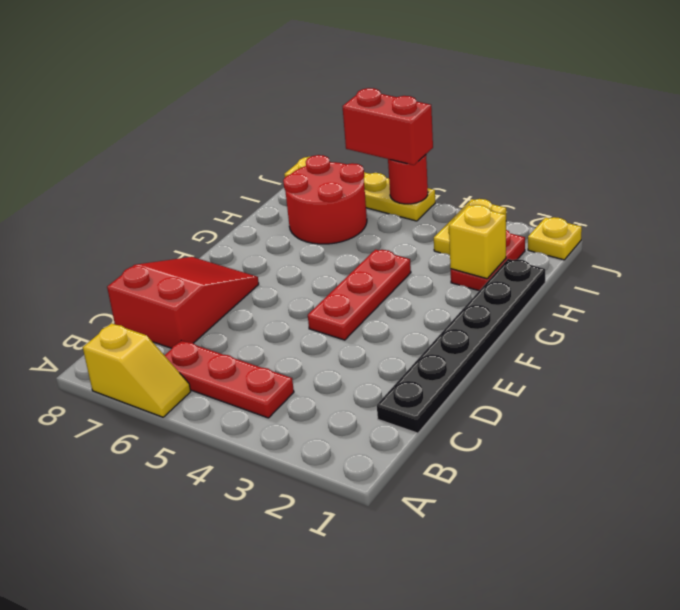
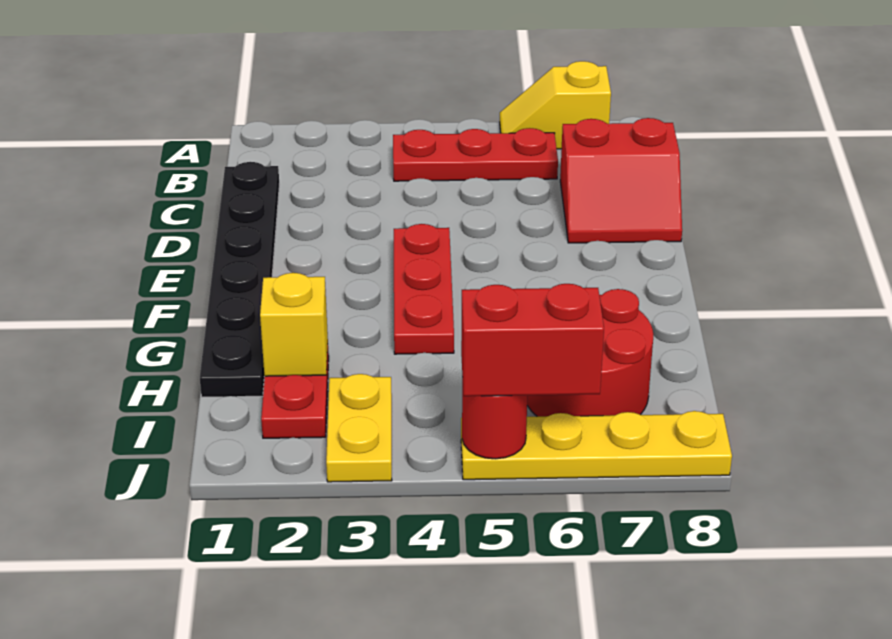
red slope C7:E8 level 1 top C -> red slope C7:D8 level 1 top C
yellow plate J1 level 1 -> none

